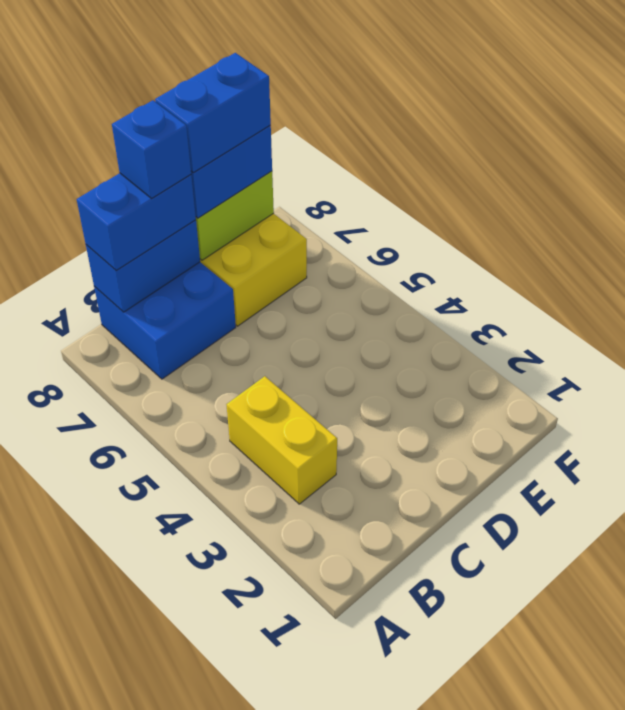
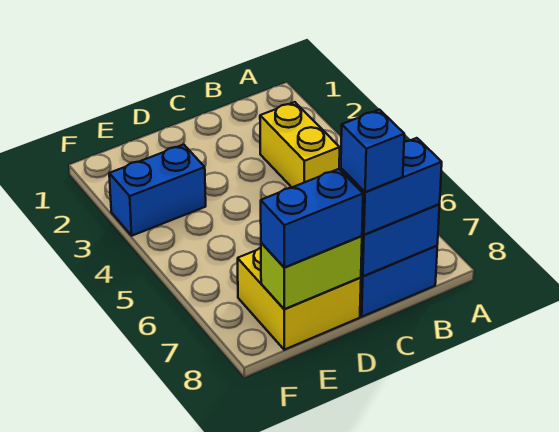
blue brick D8:E8 level 4 -> blue brick E3:F3 level 1

